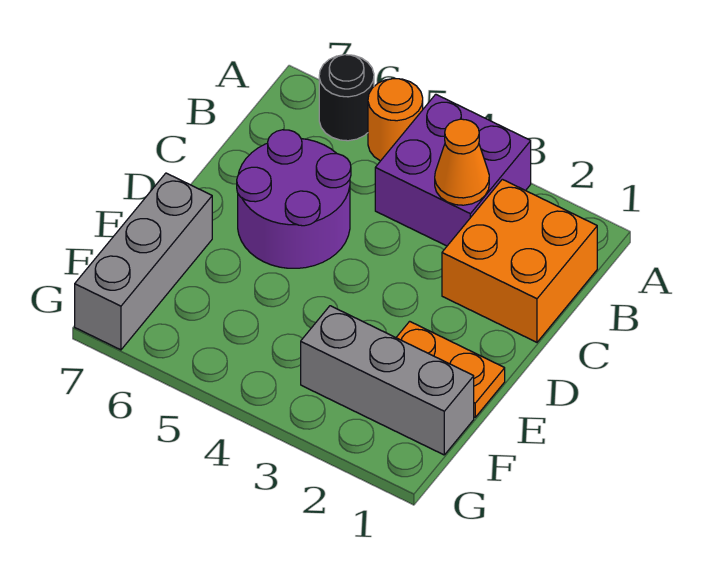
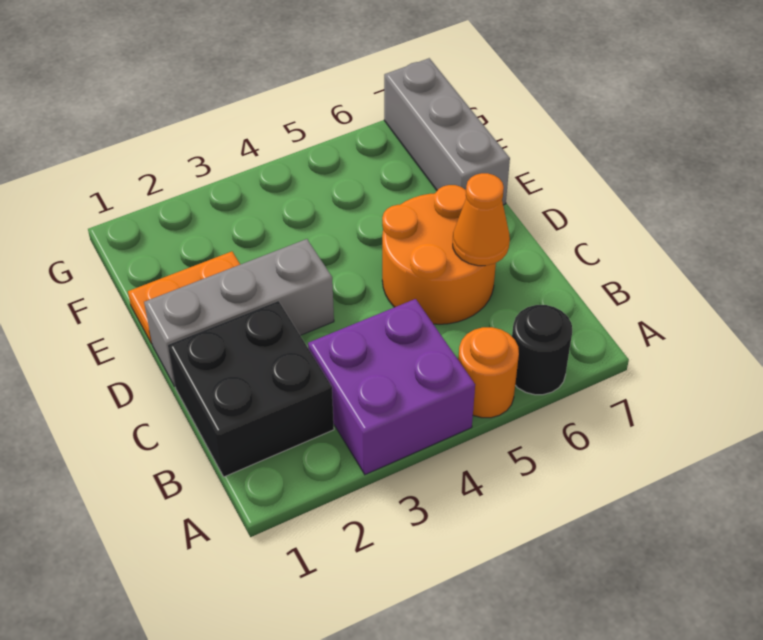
orange brick B1:C2 level 1 -> black brick B1:C2 level 1
orange cone B3 level 2 -> orange cone C6 level 2
purple round brick C5:D6 level 1 -> orange round brick C5:D6 level 1
grey brick F1:F3 level 1 -> grey brick D1:D3 level 1

